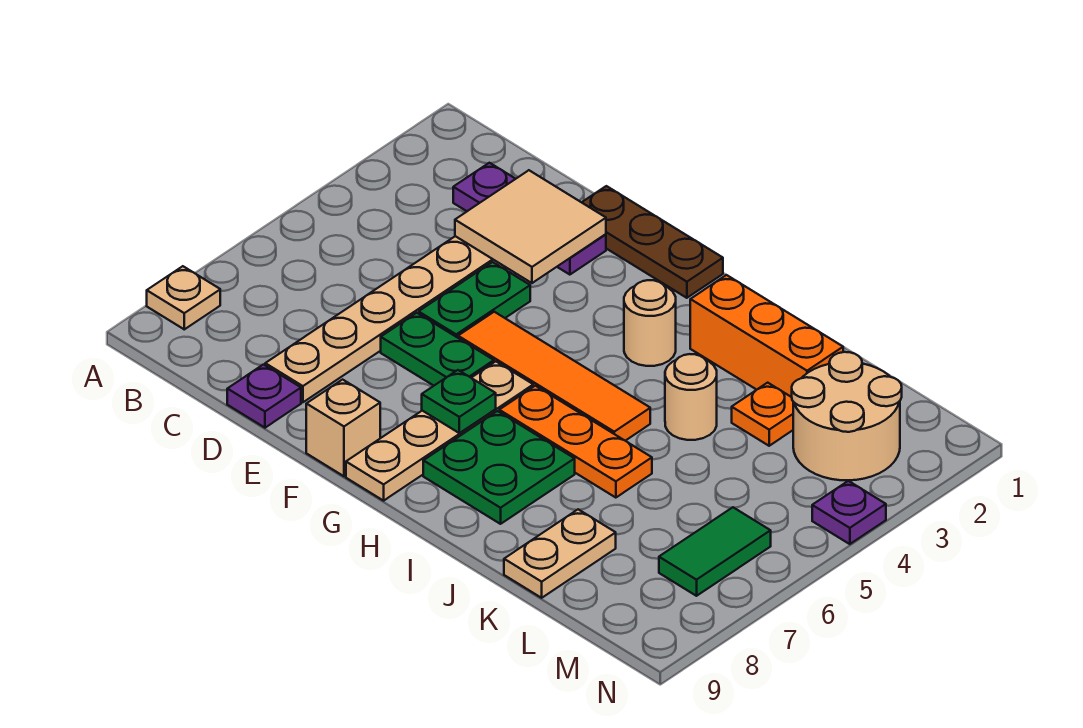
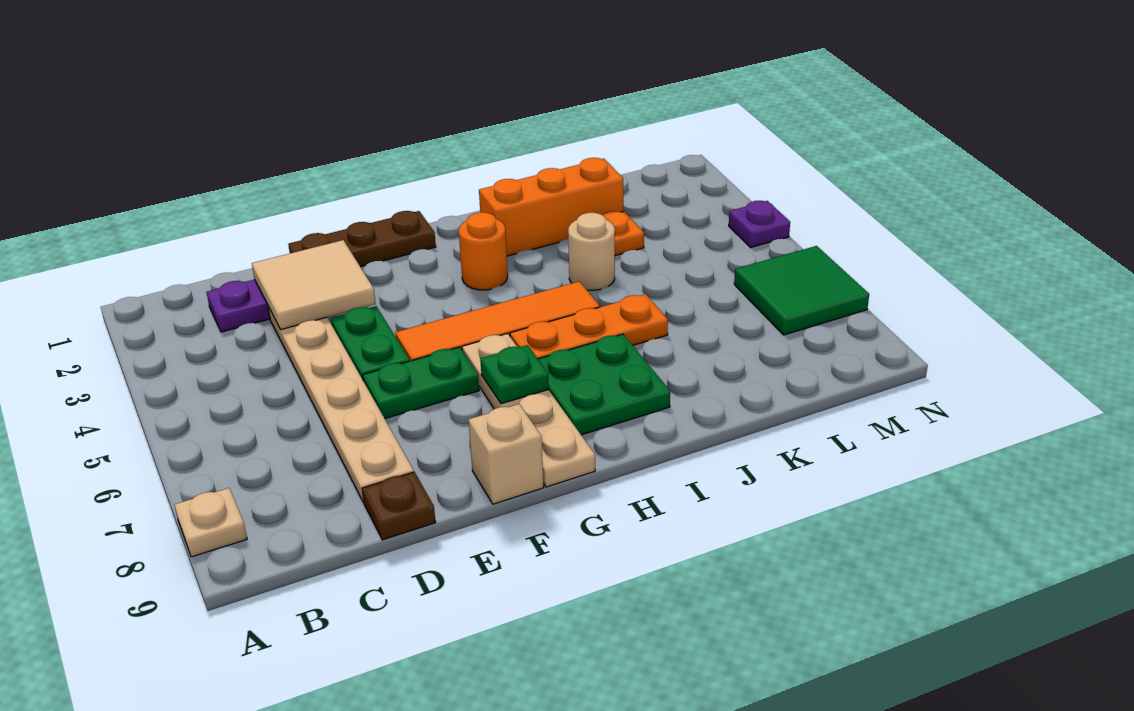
purple plate D9 level 1 -> brown plate D9 level 1
tan round brick H3 level 1 -> orange round brick H3 level 1
tan plate K8:K9 level 1 -> none
tan round brick L2:M3 level 1 -> none
green tile M6:M7 level 1 -> green tile M6:N7 level 1

